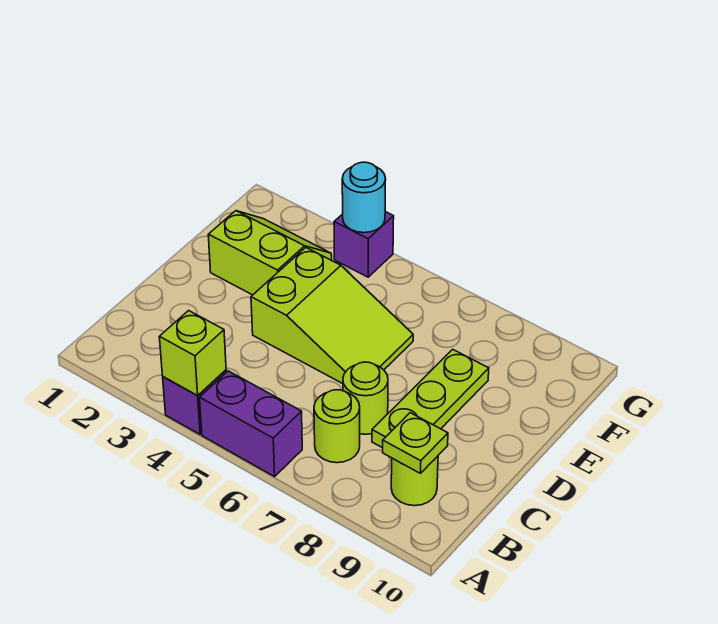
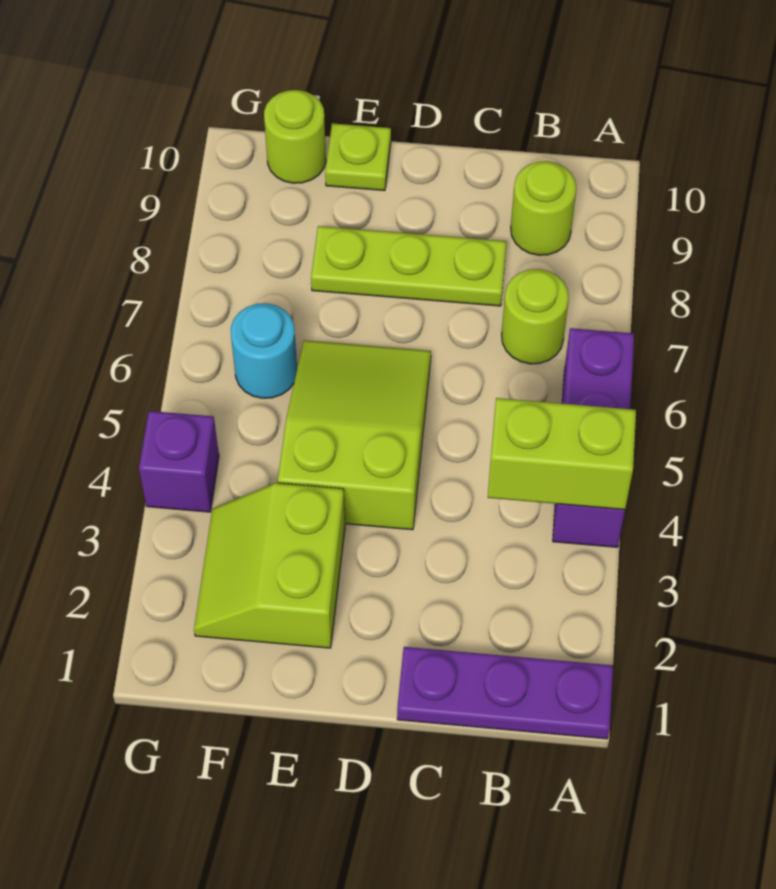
none -> purple plate A1:C1 level 1
lime brick A4 level 2 -> lime brick A4:B4 level 2
lime plate B9 level 2 -> lime plate E10 level 1
lime round brick C7 level 1 -> lime round brick F10 level 1
cyan round brick G4 level 2 -> cyan round brick F6 level 1

